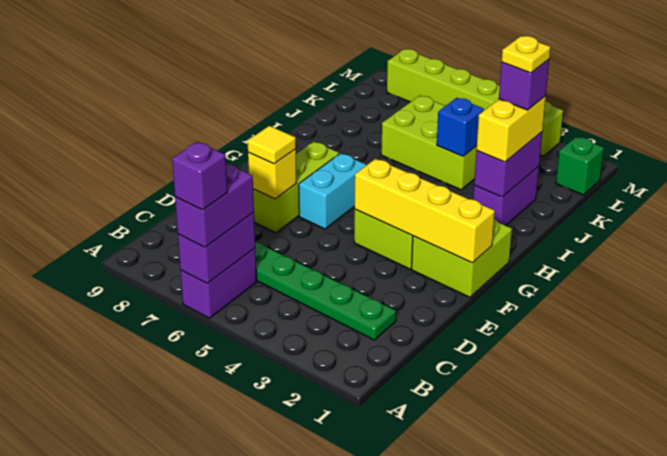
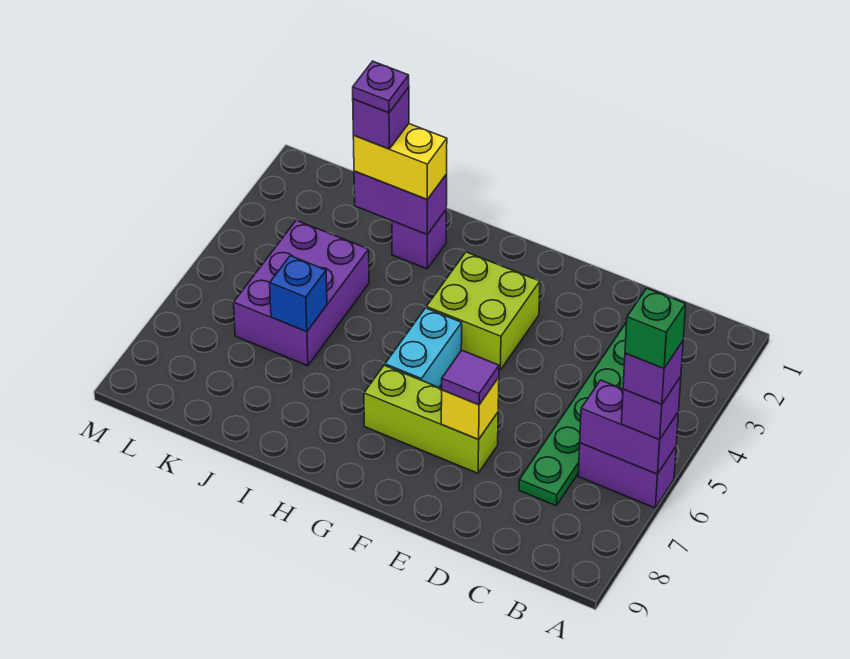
purple brick A6:B6 level 3 -> purple brick A6 level 3
yellow tile E7 level 3 -> purple tile E7 level 3
lime brick F1:G2 level 1 -> none
yellow brick F1:F4 level 2 -> none
cyan brick F6:G6 level 1 -> cyan brick G5:G6 level 1
purple brick I2:J2 level 1 -> purple brick I2 level 1
yellow plate J2 level 5 -> purple plate J2 level 5
lime brick J4:K6 level 1 -> purple brick J4:K6 level 1
blue brick J4 level 2 -> blue brick J6 level 2
green brick L1 level 1 -> green brick A6 level 5
lime brick M3:M8 level 1 -> none

